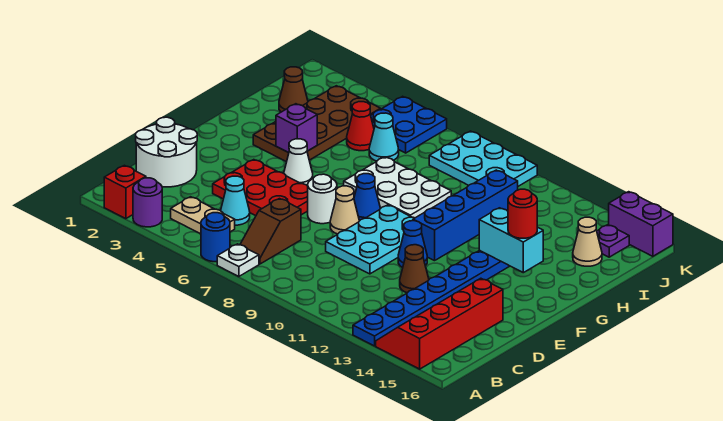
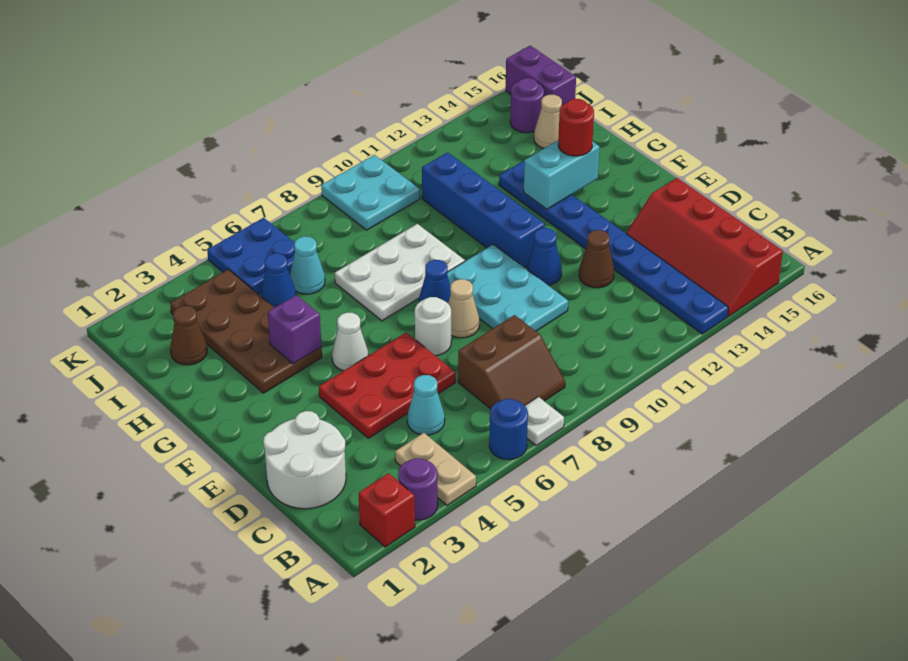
tan plate B4:B5 level 1 -> tan plate A4:B4 level 1
brown slope B7:C7 level 1 top C -> brown slope B7:C8 level 1 top C
red cone I5 level 1 -> blue cone I5 level 1
cyan plate J8:K10 level 1 -> cyan plate J9:K10 level 1
purple plate J15 level 1 -> purple round brick J15 level 1
purple brick K15:K16 level 1 -> purple brick J16:K16 level 1

